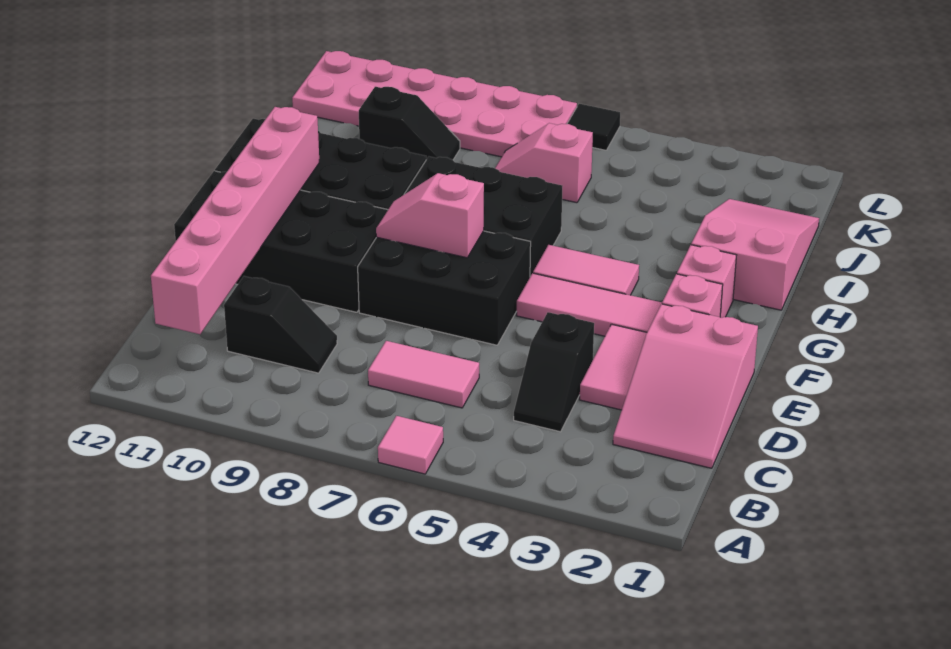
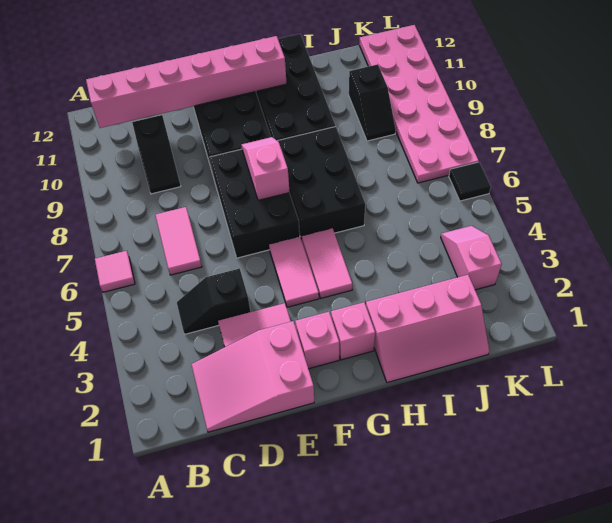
pink tile F3:F5 level 1 -> pink tile F4:F5 level 1
pink slope H1:J2 level 1 top H -> pink slope H1:J2 level 1 top 2
pink slope J6:J7 level 1 top 6 -> pink slope K3:K4 level 1 top 3

